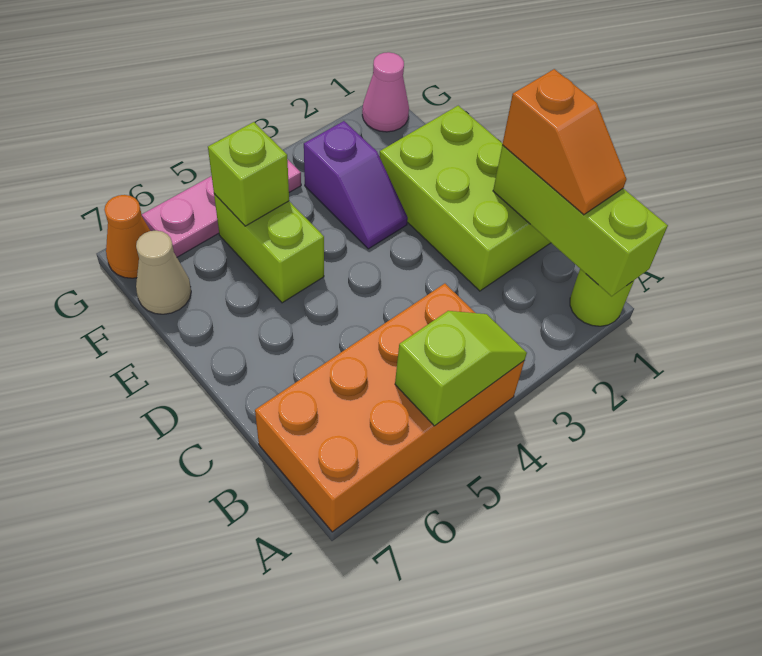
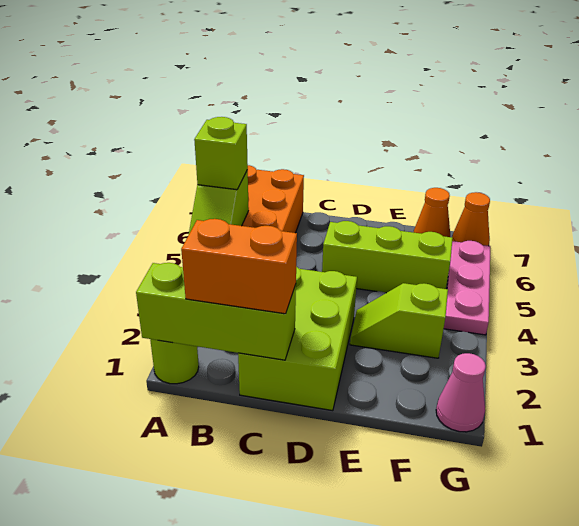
orange slope B1:C1 level 3 top C -> orange brick B1:C1 level 3
lime brick C1:E2 level 1 -> lime brick C1:D3 level 1
purple slope E3:F3 level 1 top F -> lime slope E3:F3 level 1 top F
lime brick E5:F5 level 1 -> lime brick D5:F5 level 1
lime brick F5 level 2 -> lime brick A5 level 3
tan cone F7 level 1 -> orange cone F7 level 1

